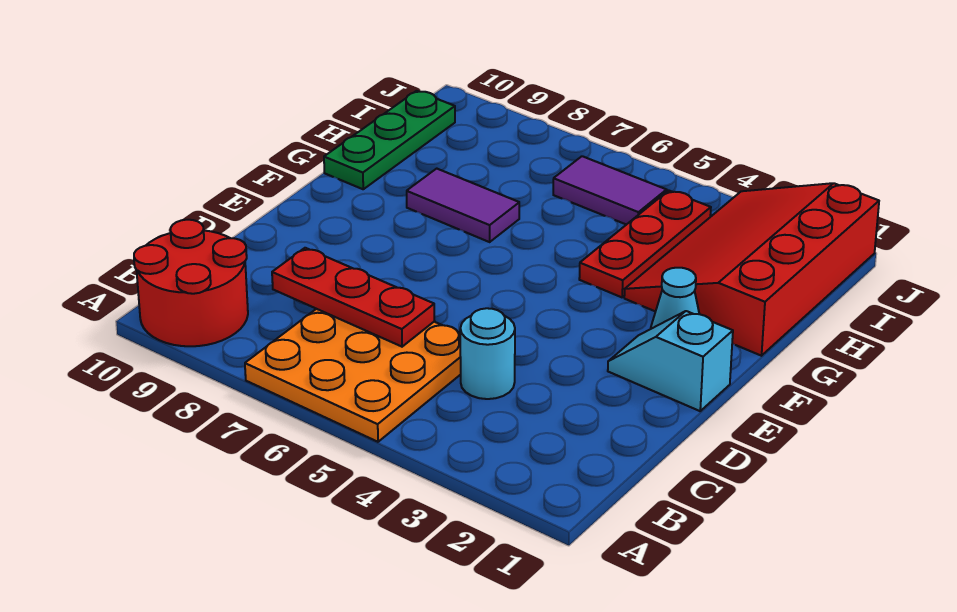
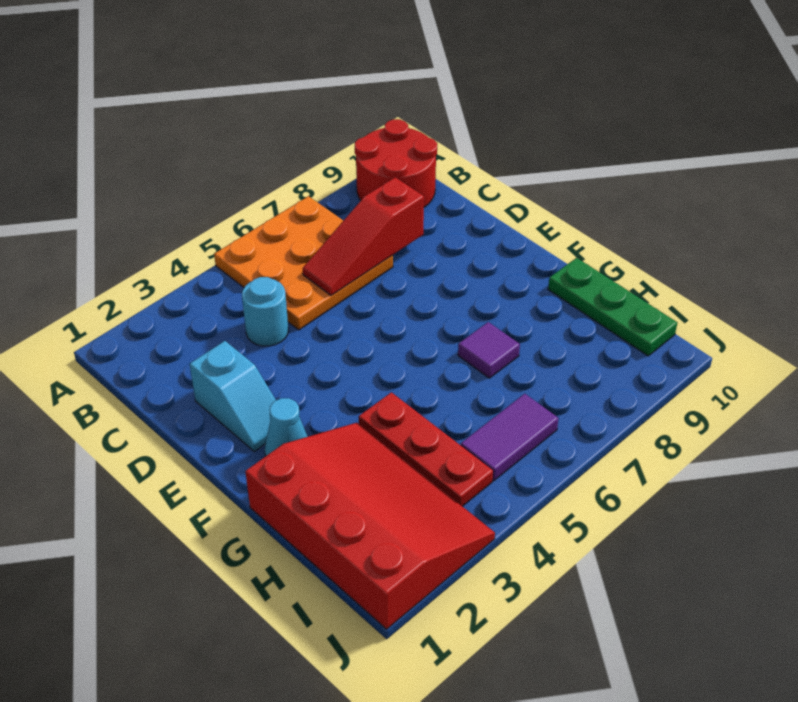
red plate C6:C8 level 2 -> red slope C6:C8 level 2 top 8
cyan slope E1:E2 level 1 top 1 -> cyan slope D2:E2 level 1 top D
purple tile G7:G8 level 1 -> purple tile G7 level 1

